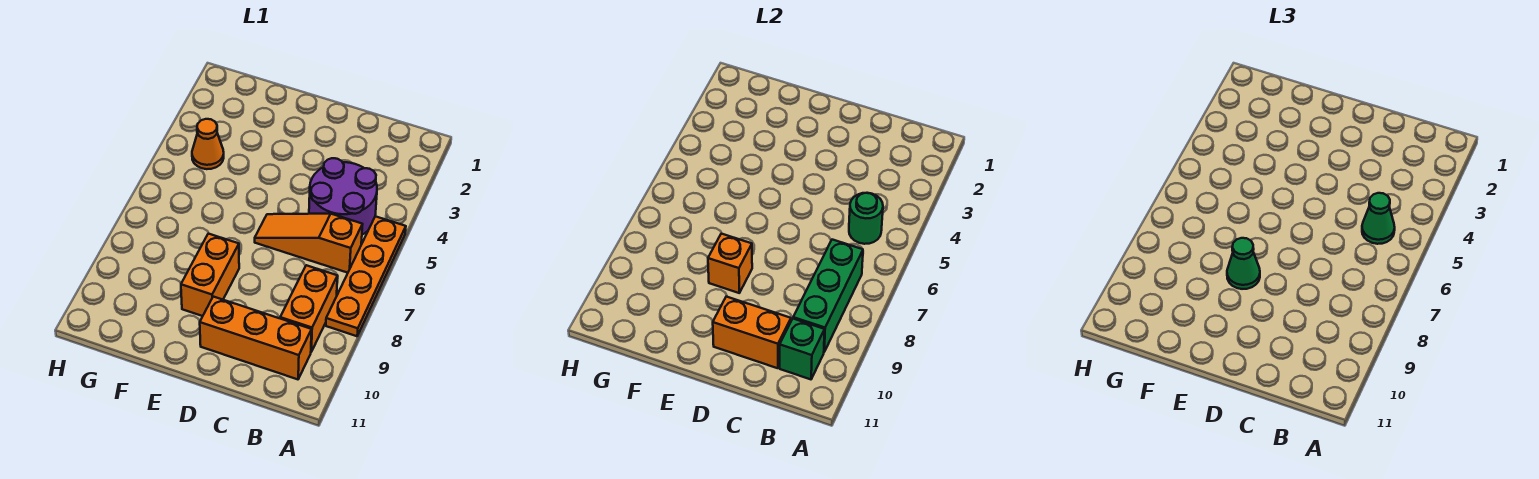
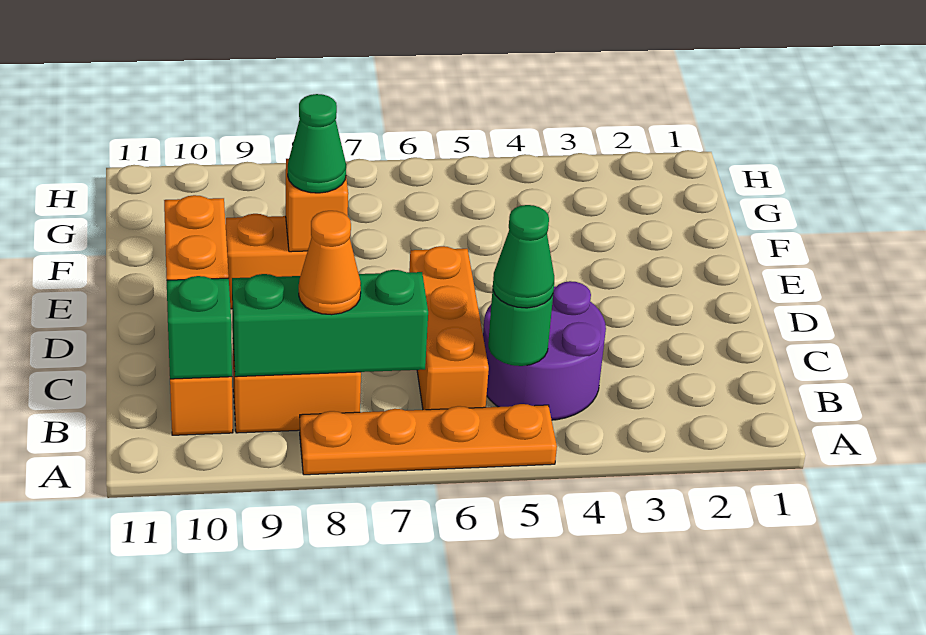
orange slope B6:D6 level 1 top B -> orange brick B6:D6 level 1
orange cone G4 level 1 -> orange cone B8 level 3

